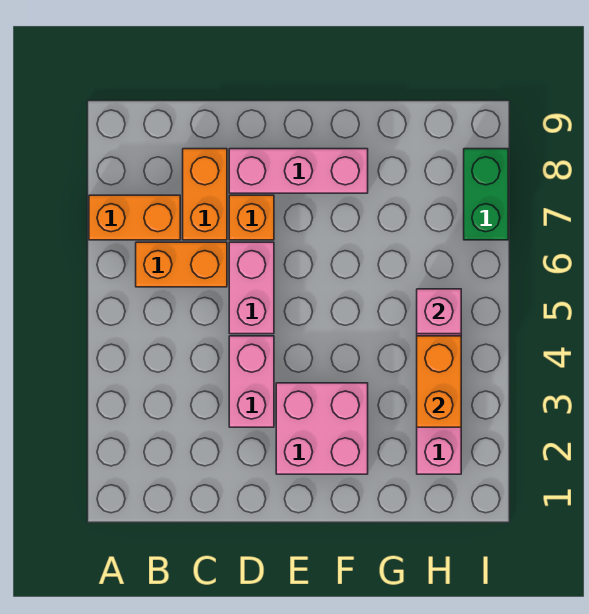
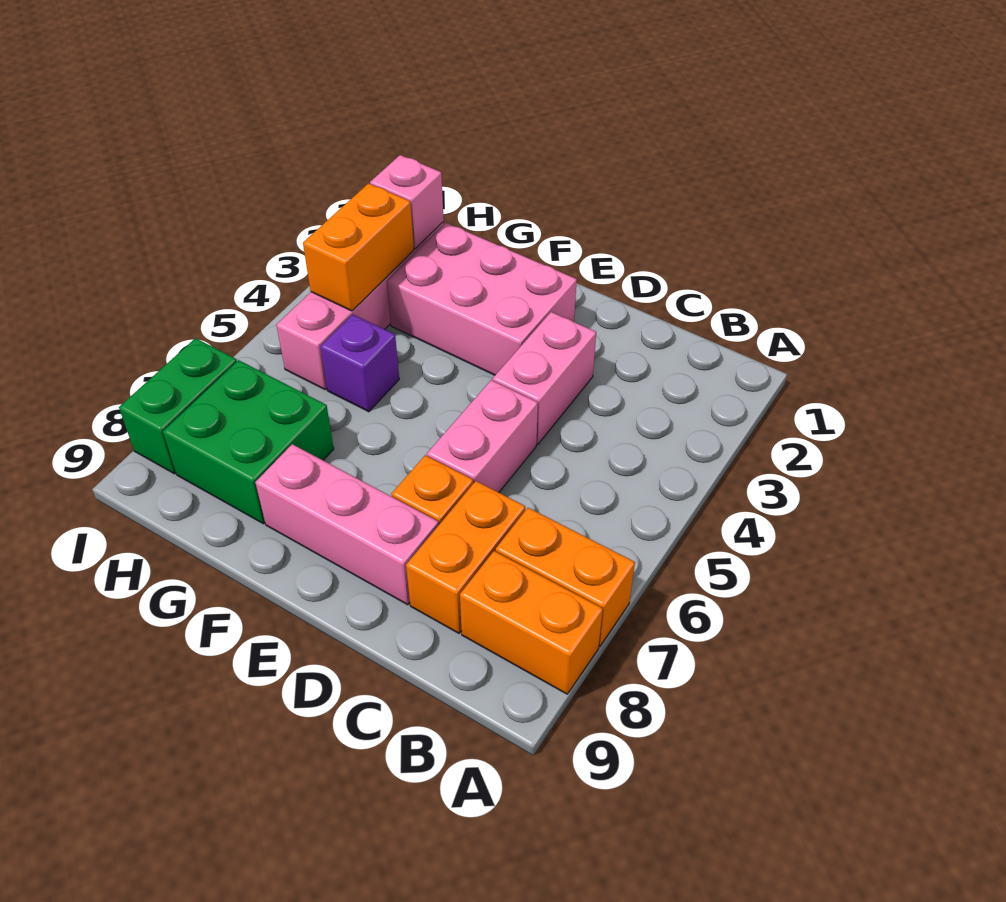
orange brick B6:C6 level 1 -> orange brick A8:B8 level 1
pink brick E2:F3 level 1 -> pink brick E2:G3 level 1
none -> purple brick G5 level 1
none -> green brick G7:H8 level 1
pink brick H5 level 2 -> pink brick H2 level 2

